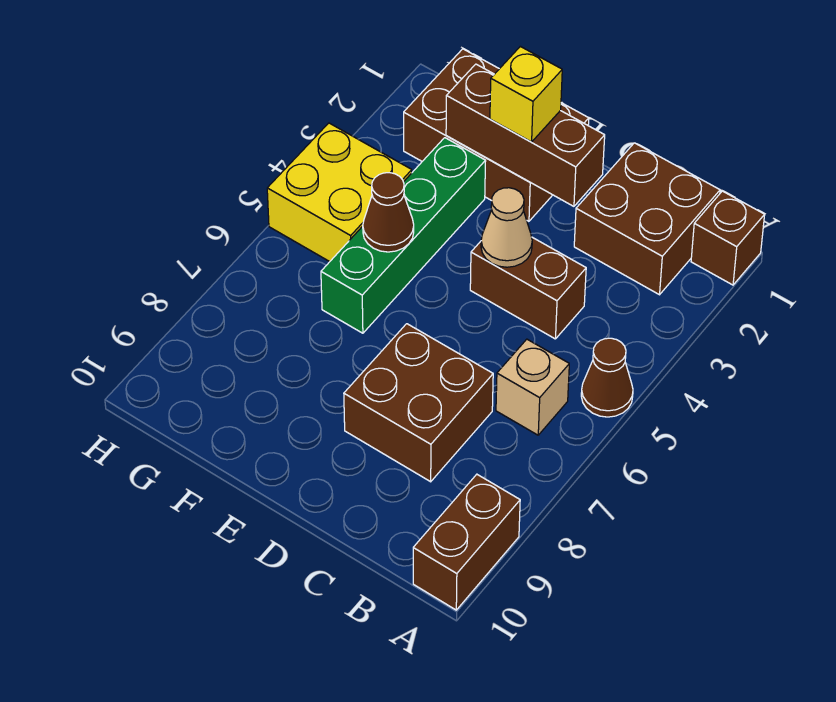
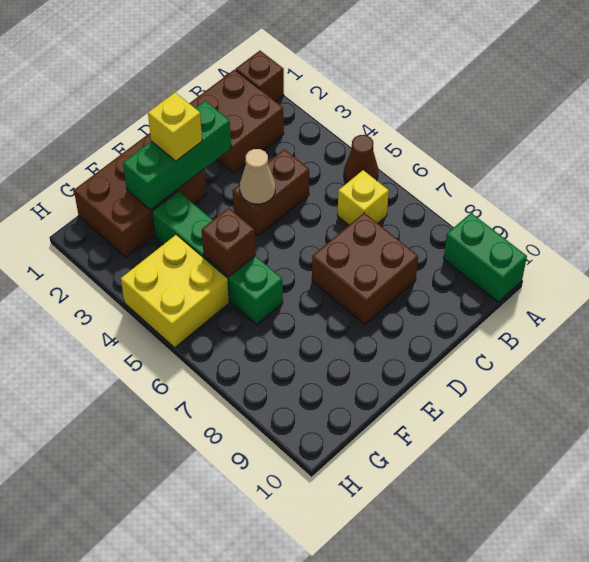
brown brick A9:A10 level 1 -> green brick A9:A10 level 1
tan brick B6 level 1 -> yellow brick B6 level 1
brown brick D2:F2 level 2 -> green brick D2:F2 level 2
brown cone F5 level 2 -> brown brick F5 level 2

